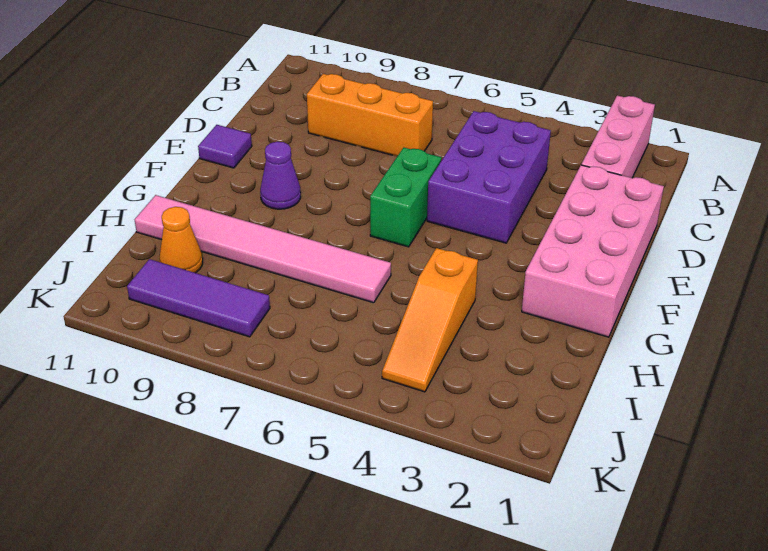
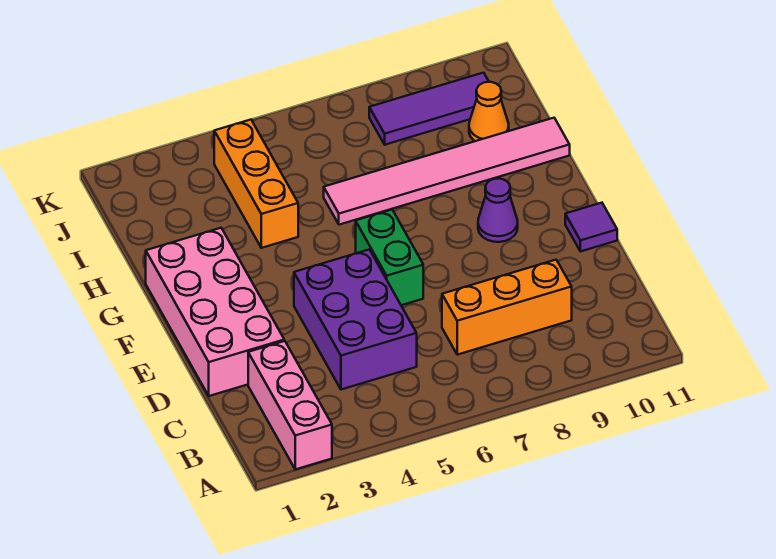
orange slope H4:J4 level 1 top H -> orange brick H4:J4 level 1

